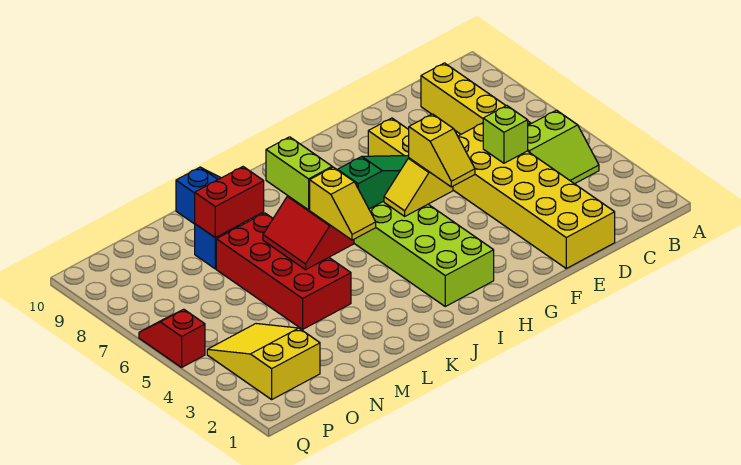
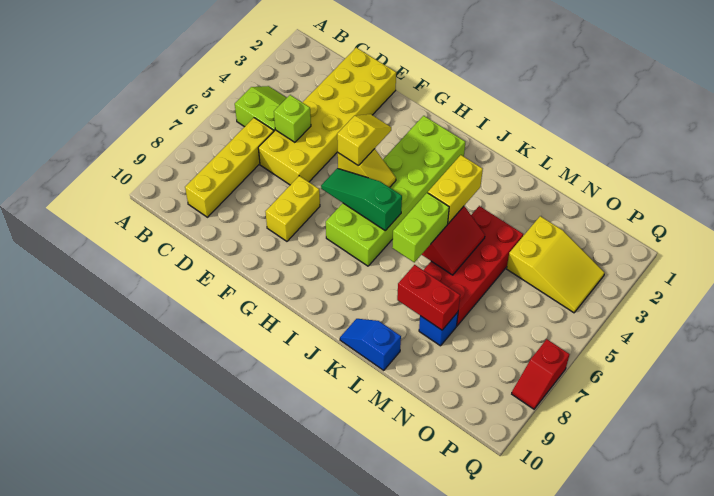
yellow slope K4:K5 level 3 top 5 -> yellow brick K4:K5 level 3
yellow slope O2:P4 level 1 top 2 -> yellow slope N3:P4 level 1 top N
red slope Q5:Q6 level 1 top 5 -> red slope Q7:Q8 level 1 top 7

